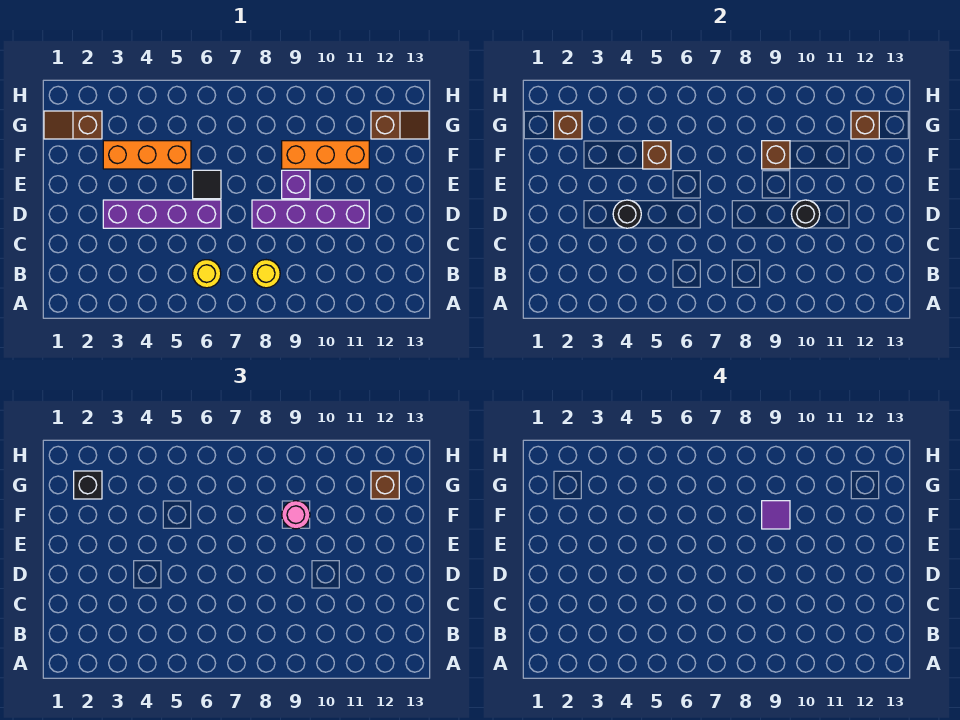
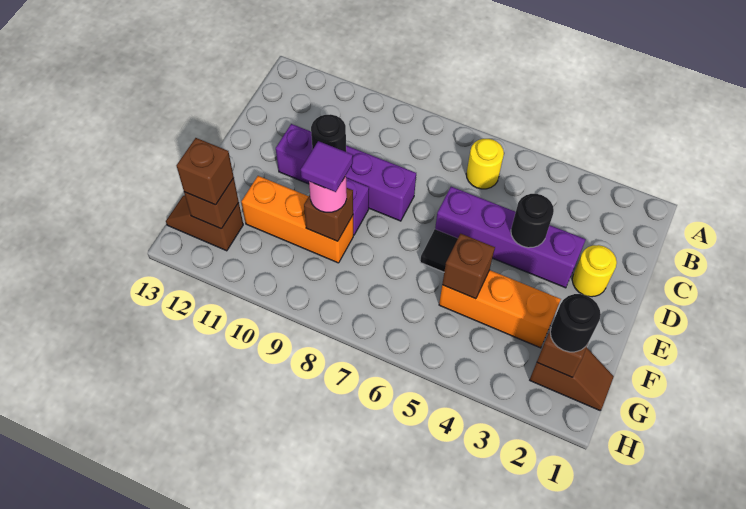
yellow round brick B8 level 1 -> yellow round brick D2 level 1
black brick G2 level 3 -> black round brick G2 level 3

